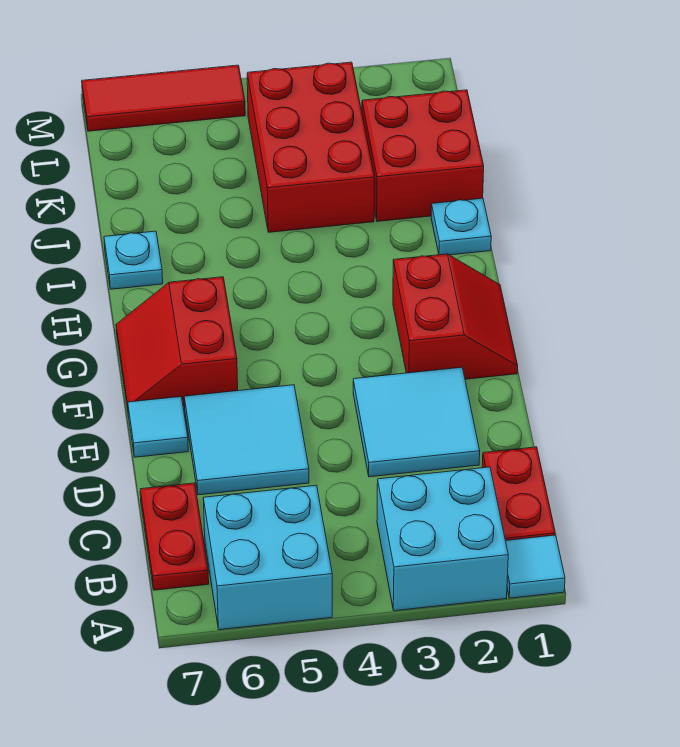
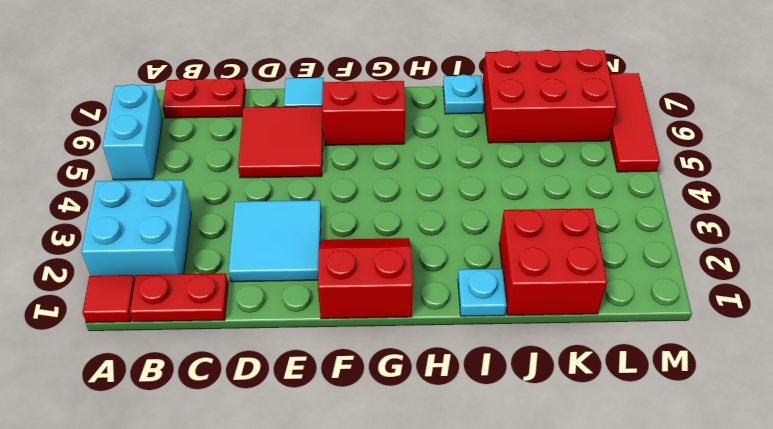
cyan tile A1 level 1 -> red tile A1 level 1
cyan brick A5:B6 level 1 -> cyan brick A5:A6 level 1
cyan tile D5:E6 level 1 -> red tile D5:E6 level 1
red slope F1:G2 level 1 top 2 -> red slope F1:G2 level 1 top 1
red brick J3:L4 level 1 -> red brick J6:L7 level 1

